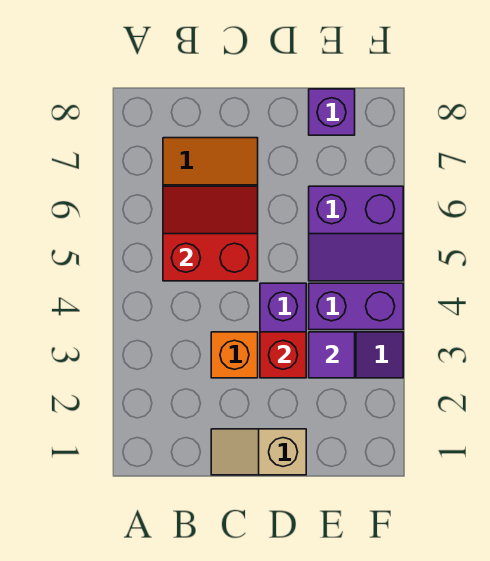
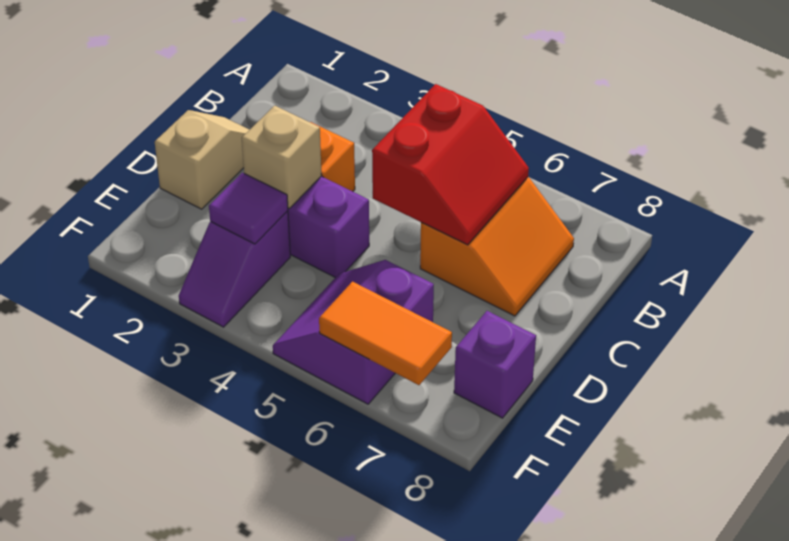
red brick D3 level 2 -> tan brick D3 level 2
purple brick E4:F4 level 1 -> none
none -> orange tile F6:F7 level 2

